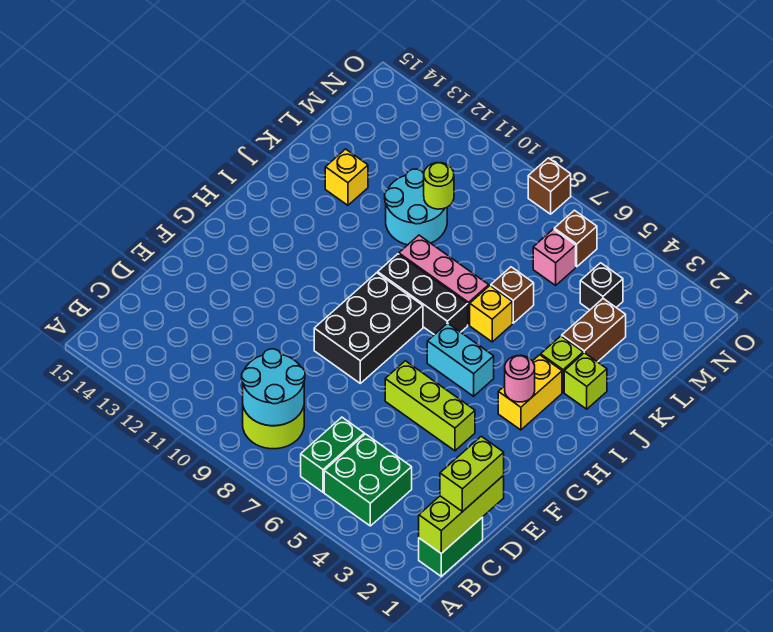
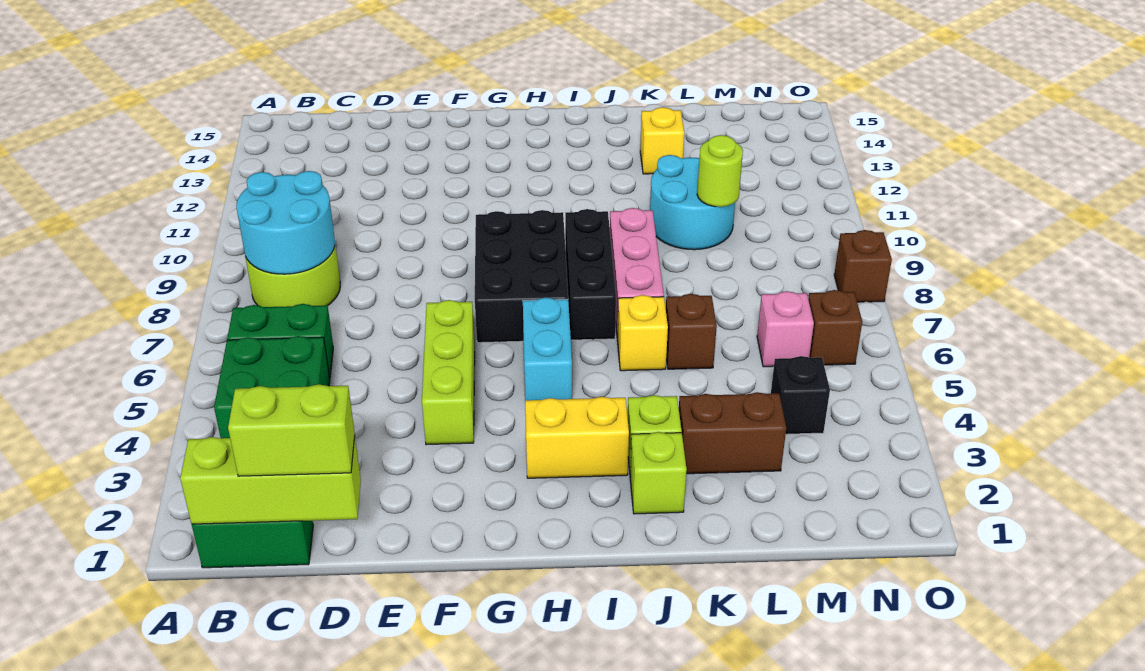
black brick F8:H9 level 1 -> black brick G7:H9 level 1
pink round brick H3 level 2 -> none

